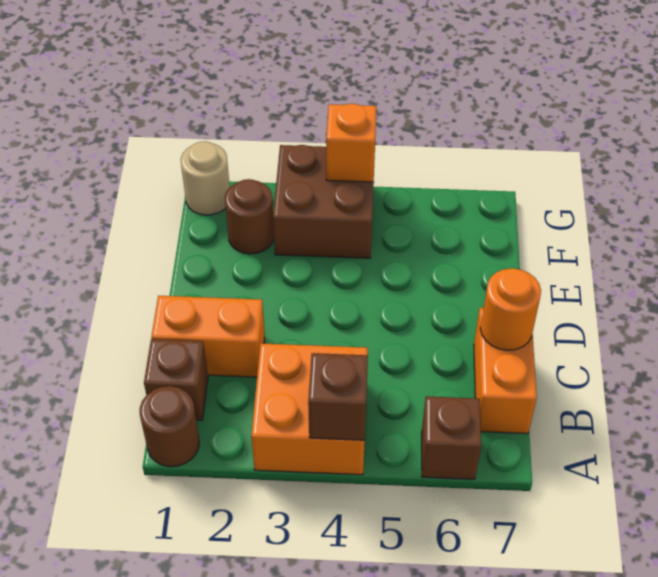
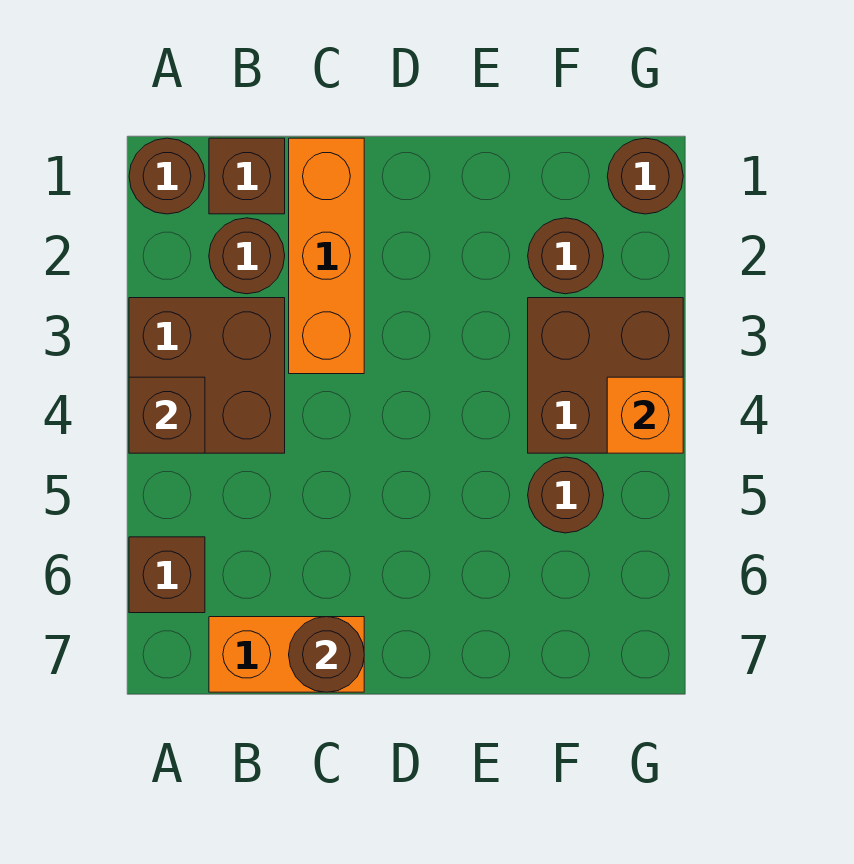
orange brick A3:B4 level 1 -> brown brick A3:B4 level 1
none -> brown round brick B2 level 1
orange brick C1:C2 level 1 -> orange brick C1:C3 level 1
orange round brick C7 level 2 -> brown round brick C7 level 2
none -> brown round brick F5 level 1
tan round brick G1 level 1 -> brown round brick G1 level 1

